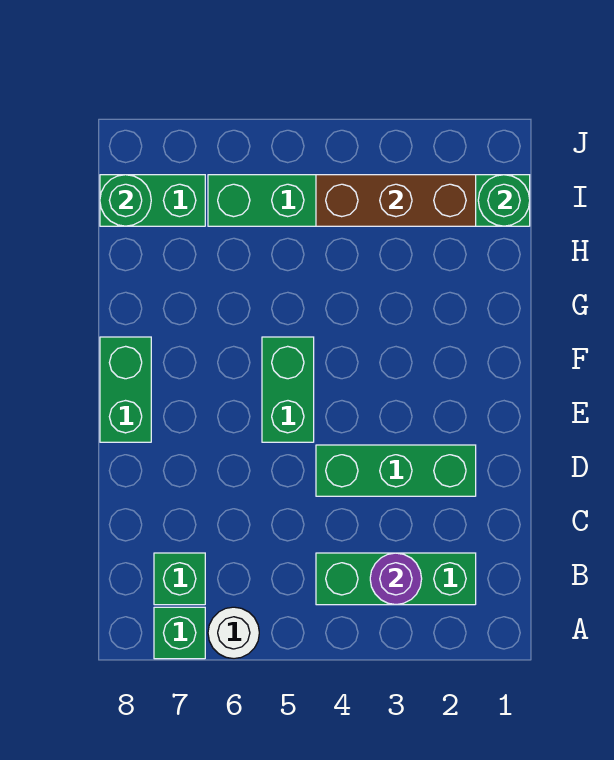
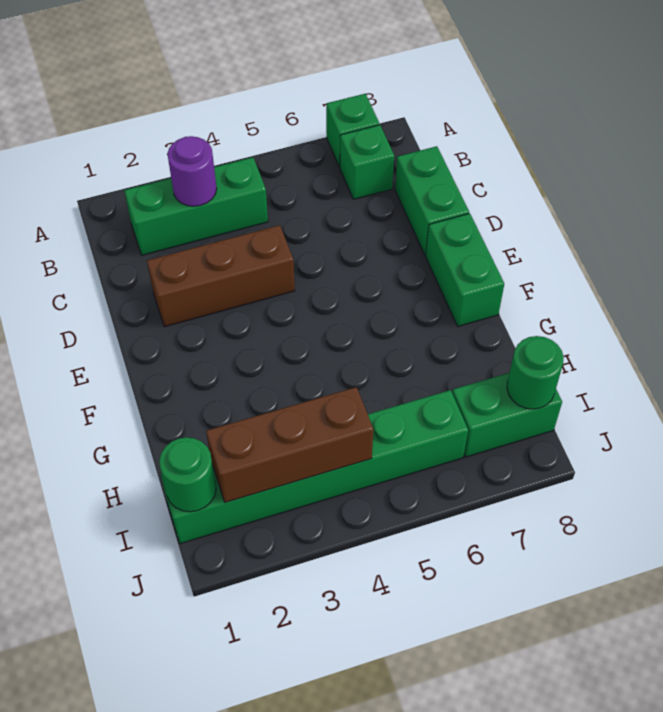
white round brick A6 level 1 -> none
green brick D2:D4 level 1 -> brown brick D2:D4 level 1
green brick E5:F5 level 1 -> green brick C8:D8 level 1

